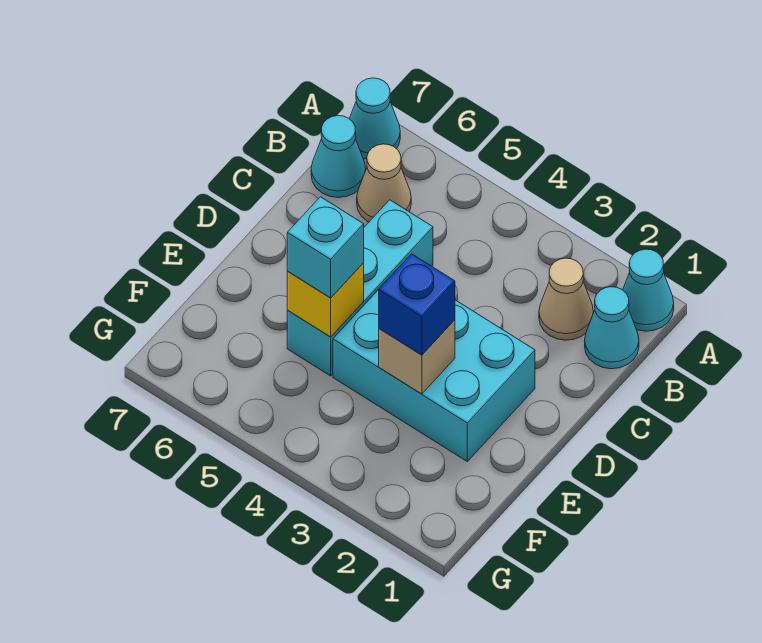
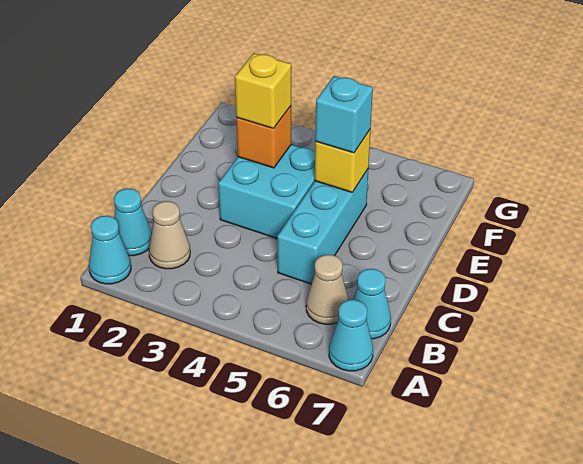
cyan brick D2:E4 level 1 -> cyan brick D3:E4 level 1
tan brick E3 level 2 -> orange brick E3 level 2
blue brick E3 level 3 -> yellow brick E3 level 3

